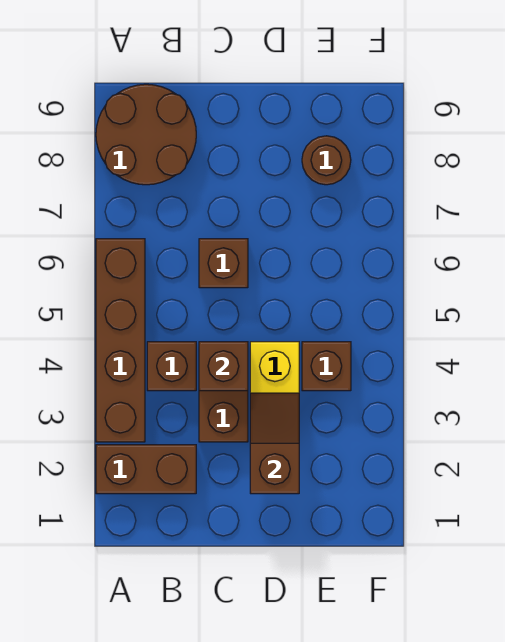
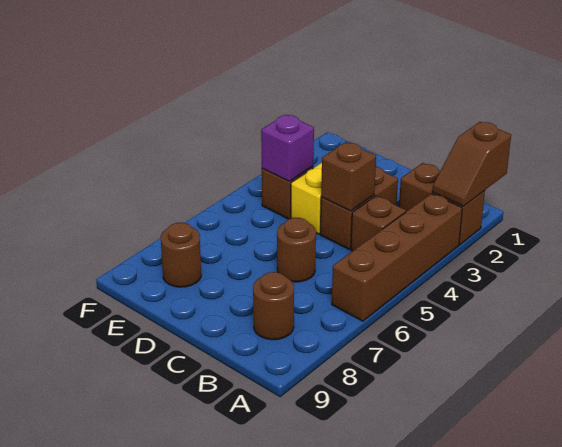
brown round brick A8:B9 level 1 -> brown round brick B8 level 1
brown brick C6 level 1 -> brown round brick C6 level 1
brown slope D2:D3 level 2 top 2 -> brown slope A1:A2 level 2 top 1
none -> purple brick E4 level 2

